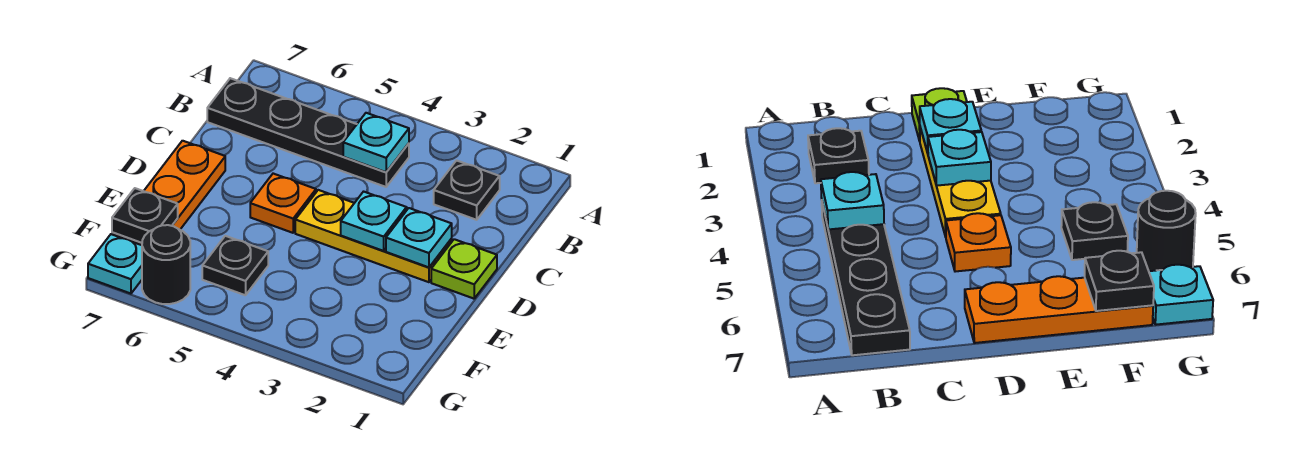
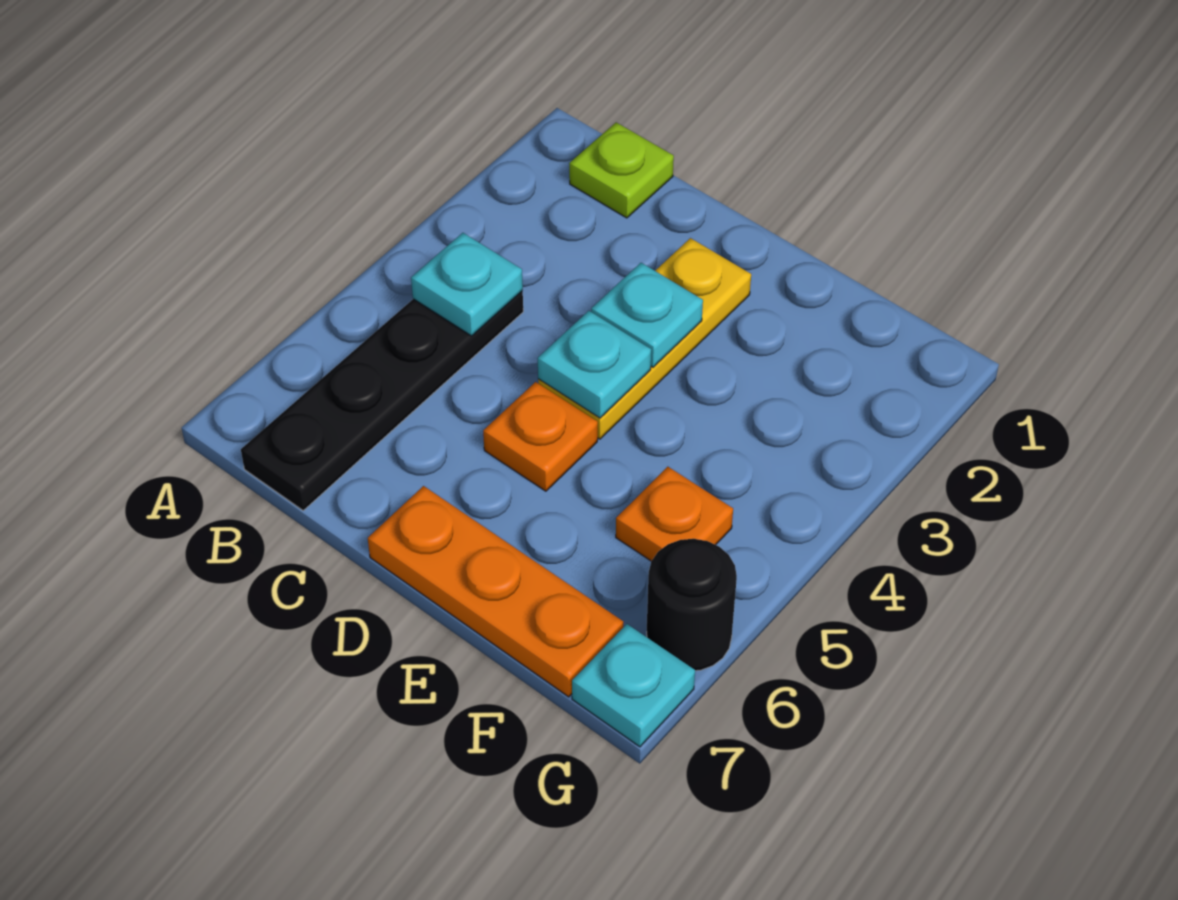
black plate B2 level 1 -> none
lime plate D1 level 1 -> lime plate B1 level 1
cyan plate D2 level 2 -> cyan plate D4 level 2
black plate F5 level 1 -> orange plate F5 level 1
black plate F7 level 2 -> none

